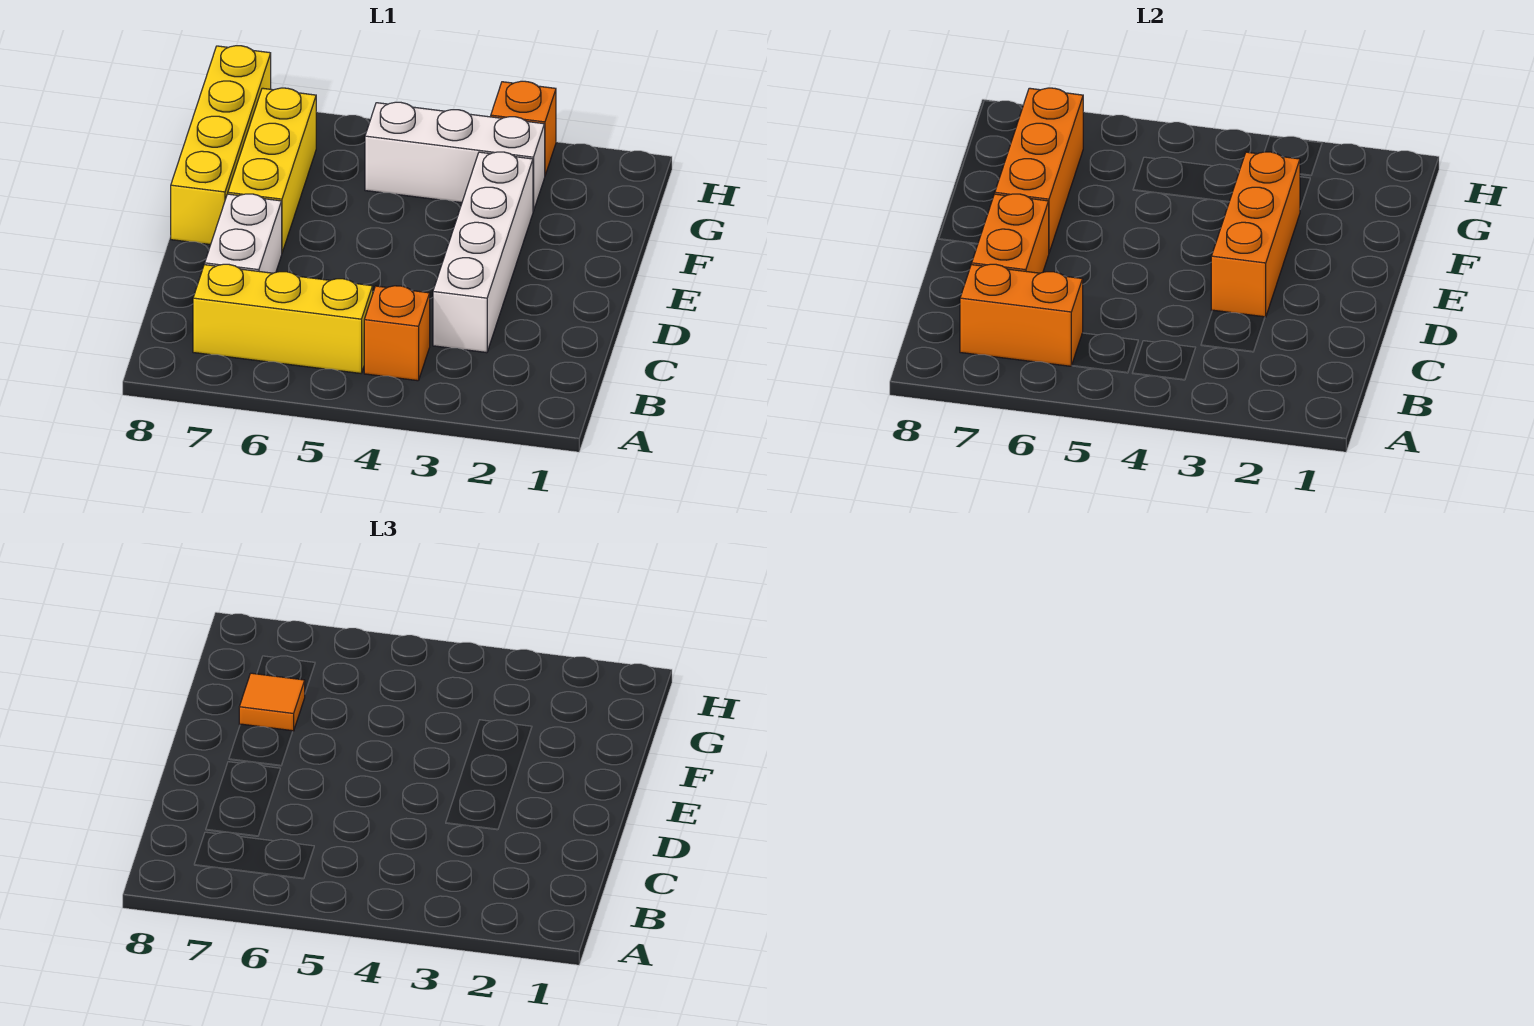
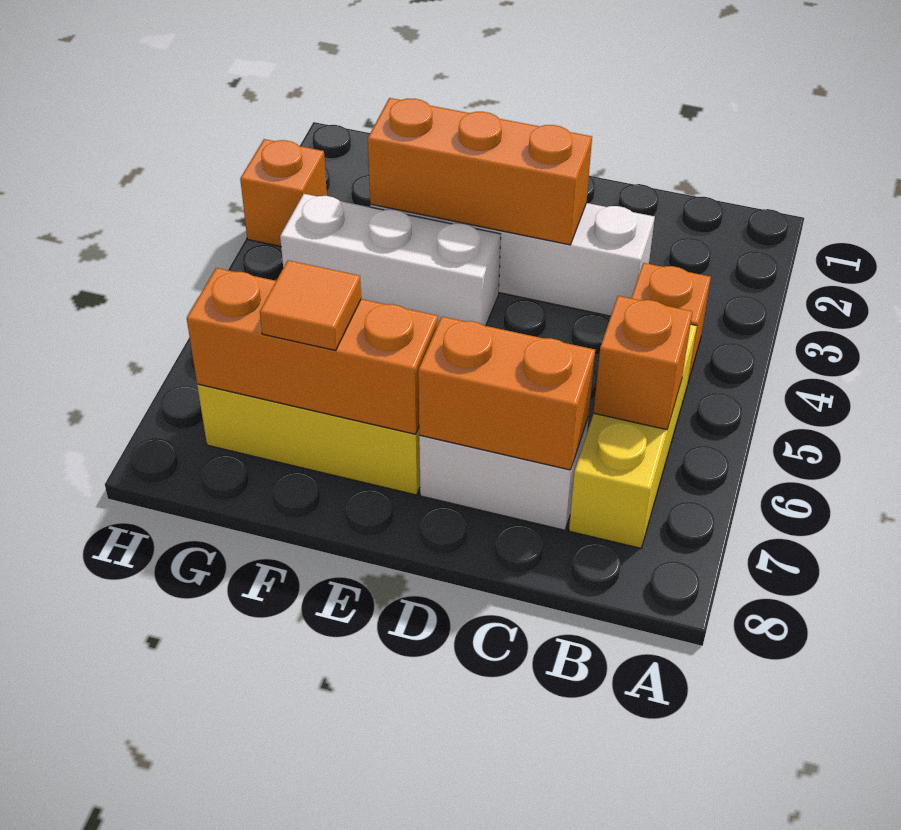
orange brick B6:B7 level 2 -> orange brick B6 level 2
yellow brick E8:H8 level 1 -> none
white brick G3:G5 level 1 -> white brick E4:G4 level 1

